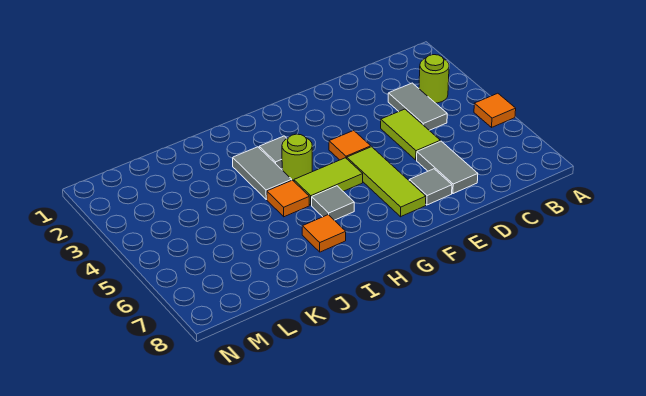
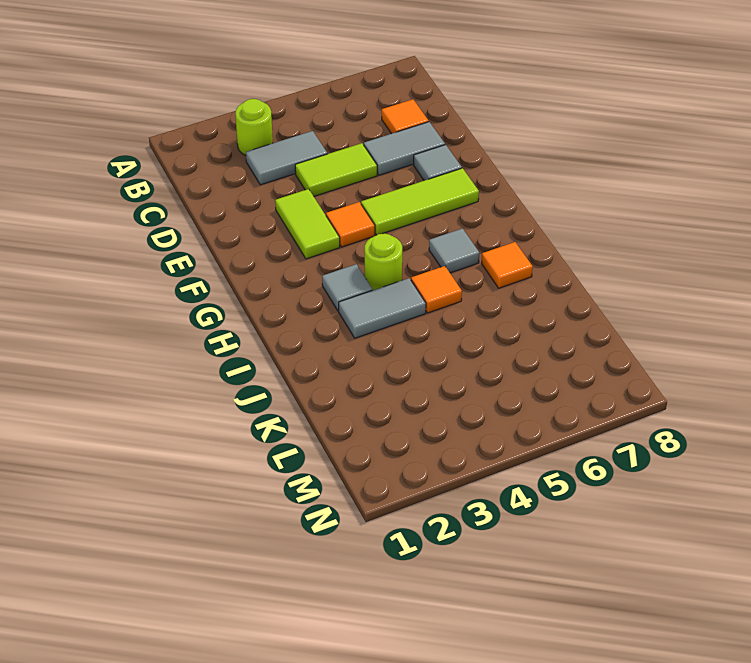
orange tile A5 level 1 -> orange tile C7 level 1
lime tile G5:H5 level 1 -> lime tile E3:F3 level 1

